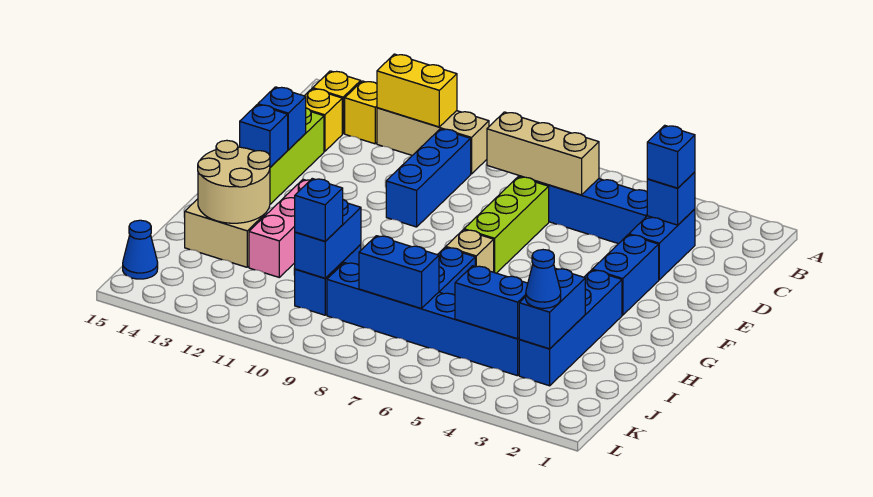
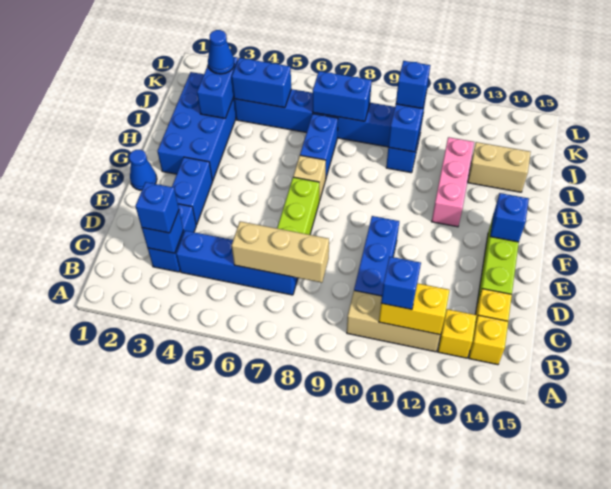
blue brick E14 level 2 -> blue brick B11 level 3
blue brick G3:J3 level 1 -> blue brick G2:J3 level 1
tan round brick H13:I14 level 2 -> none
blue cone K15 level 1 -> blue cone F1 level 1

